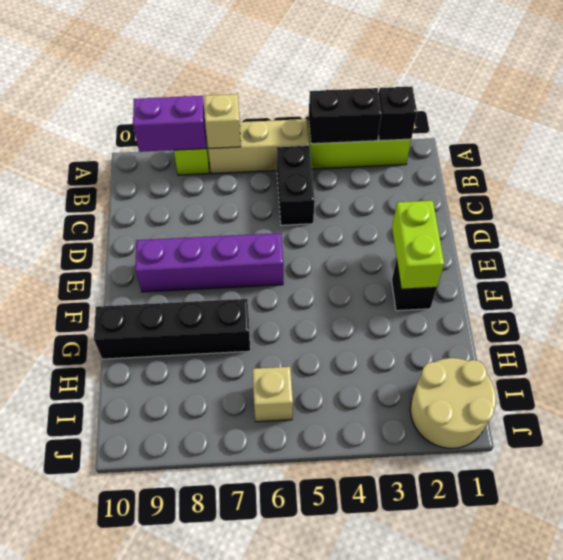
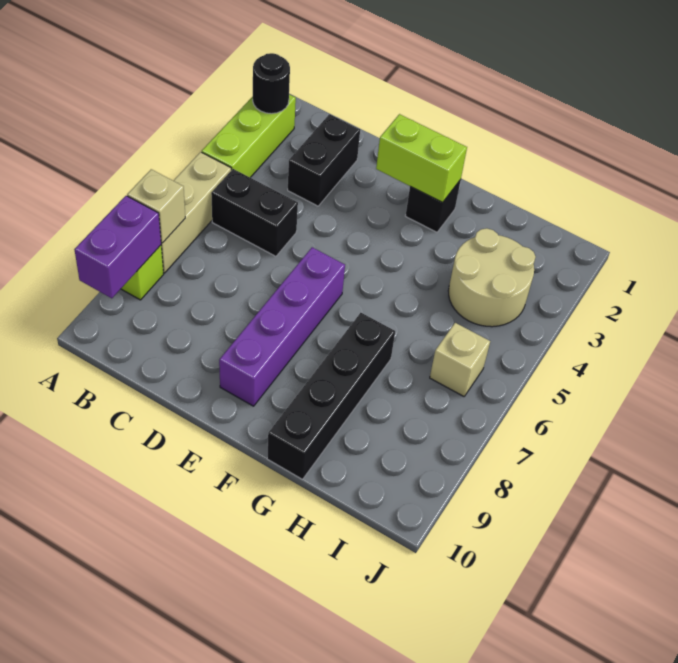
black brick A2 level 2 -> black round brick A2 level 2
black brick A3:A4 level 2 -> black brick C2:C3 level 1
tan round brick I1:J2 level 1 -> tan round brick H3:I4 level 1

